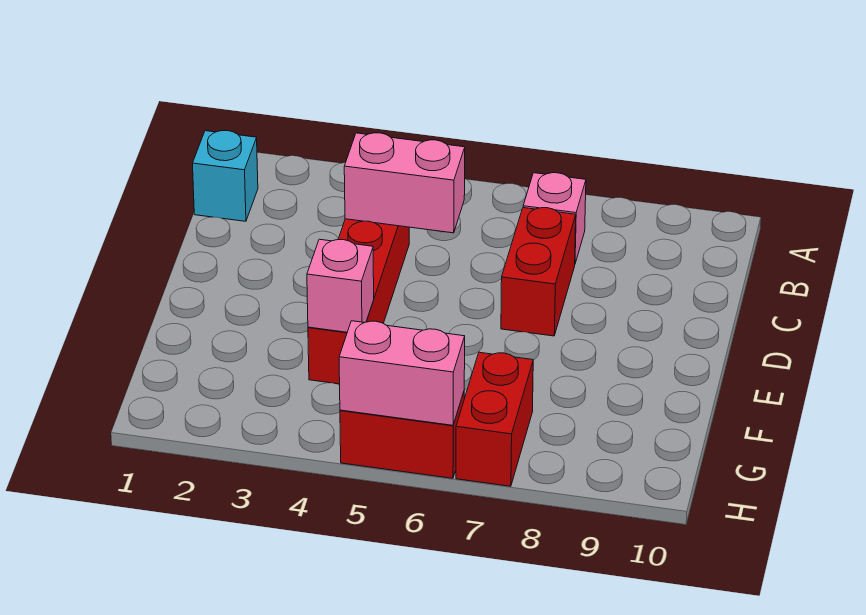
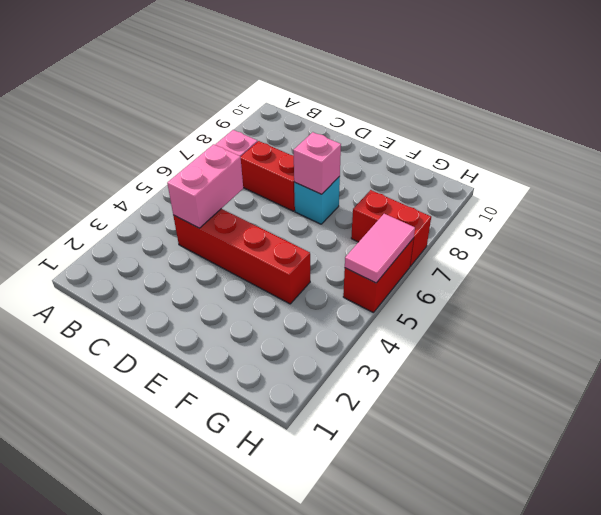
cyan brick B1 level 1 -> cyan brick E7 level 1
pink brick F4 level 2 -> pink brick E7 level 2
pink brick H5:H6 level 2 -> pink tile H5:H6 level 2

